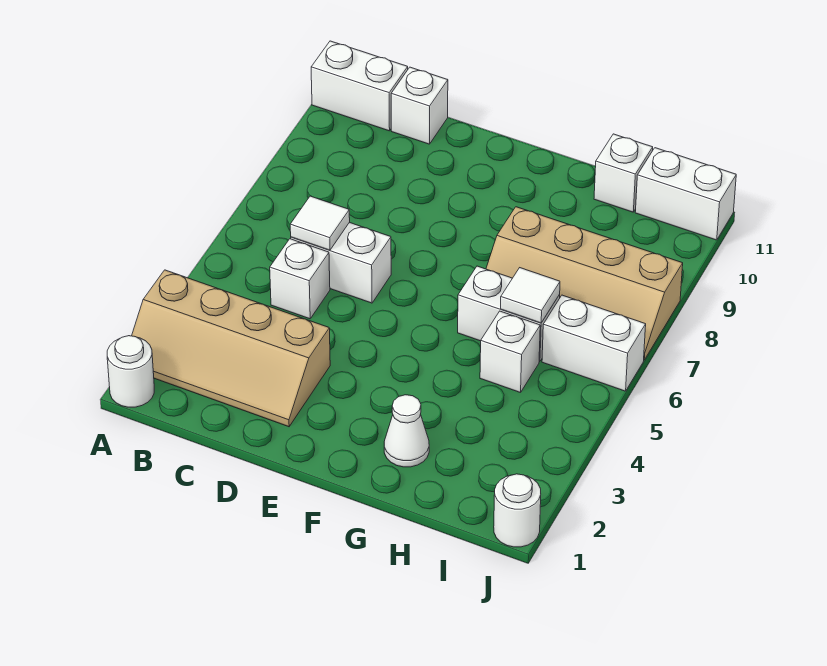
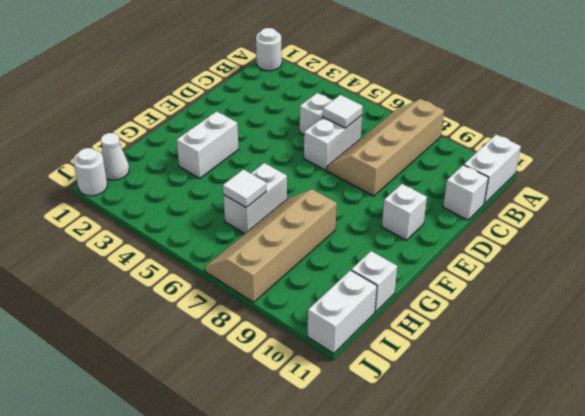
tan slope A2:D3 level 1 top 3 -> tan slope A7:D8 level 1 top 8
white cone G2 level 1 -> white cone I1 level 1
white brick H5 level 1 -> white brick E10 level 1
white brick I6:J6 level 1 -> white brick F3:G3 level 1

